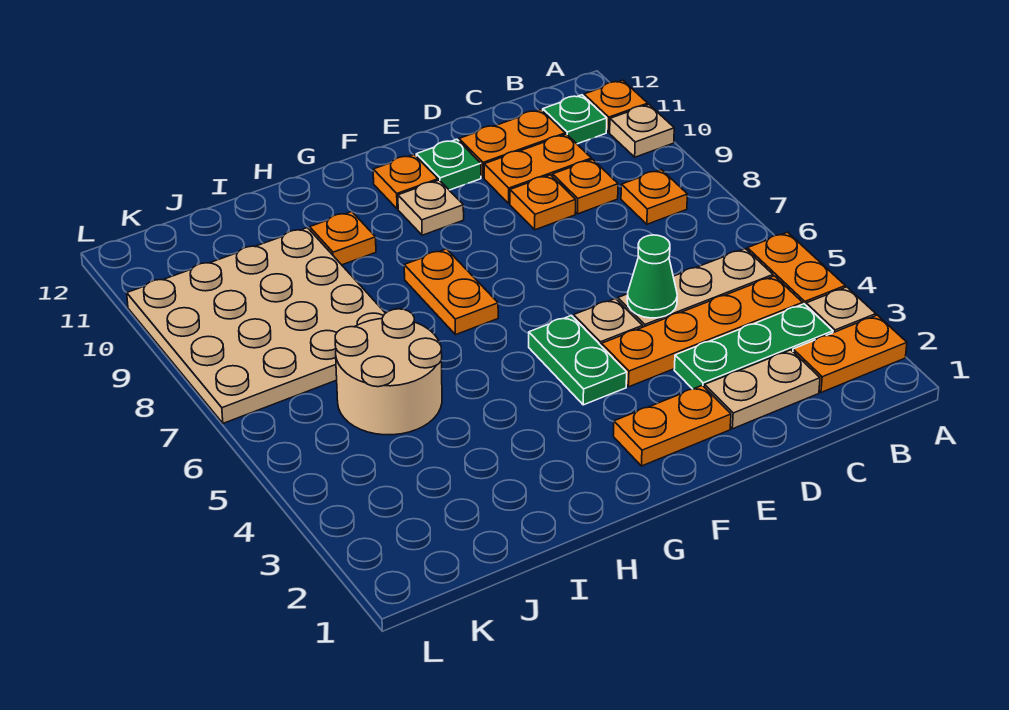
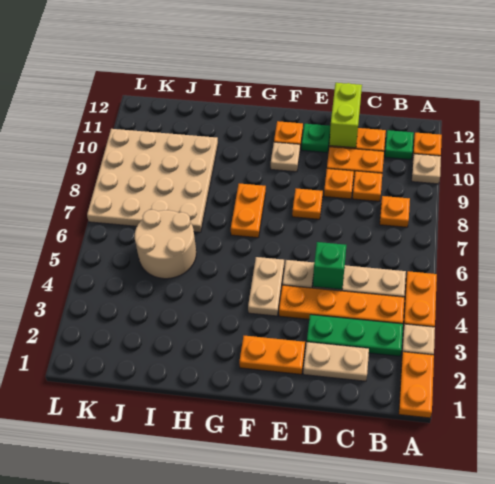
orange plate A2:B2 level 1 -> orange plate A1:A2 level 1
green cone D5 level 2 -> green brick D5 level 2
none -> lime brick D11:D12 level 2
green plate F4:F5 level 1 -> tan plate F4:F5 level 1
orange plate H10 level 1 -> orange plate E8 level 1

